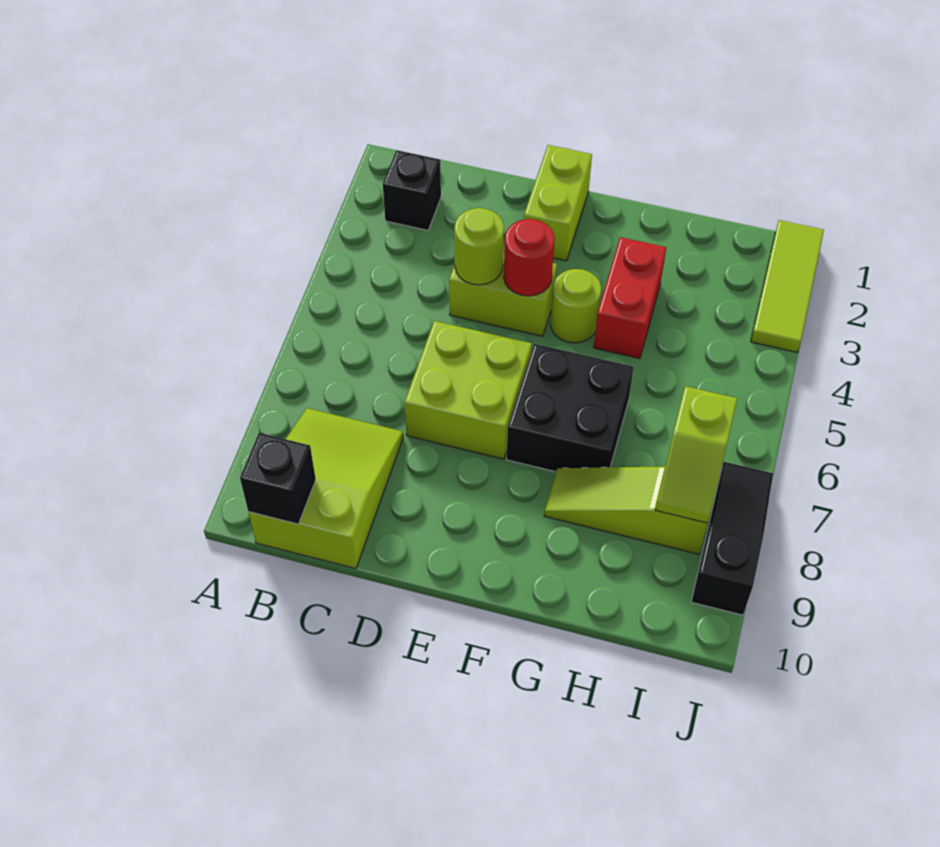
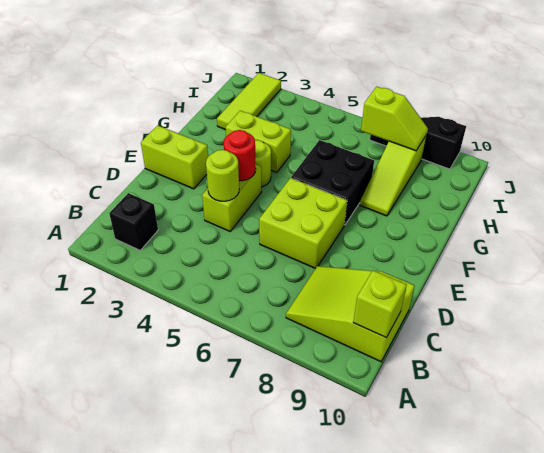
black brick B10 level 2 -> lime brick B10 level 2
red brick G3:G4 level 1 -> lime brick G3:G4 level 1
lime tile J1:J3 level 1 -> lime tile H2:J2 level 1

